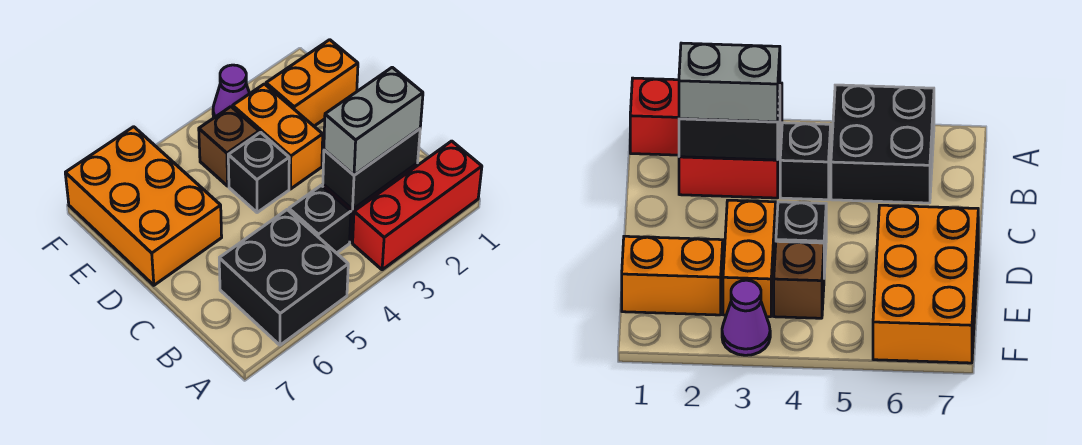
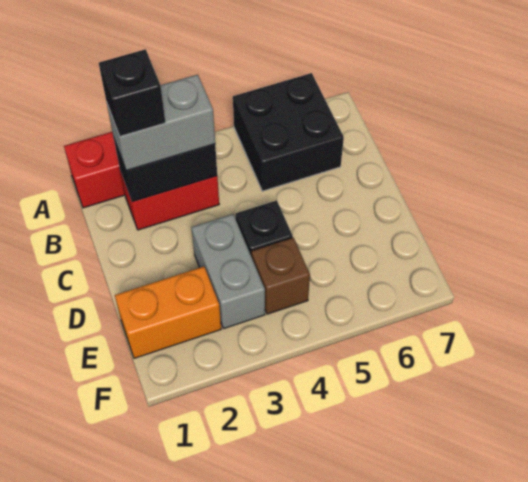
black brick B4 level 1 -> black brick B2 level 4
orange brick D3:E3 level 1 -> grey brick D3:E3 level 1
orange brick D6:F7 level 1 -> none
purple cone F3 level 1 -> none

